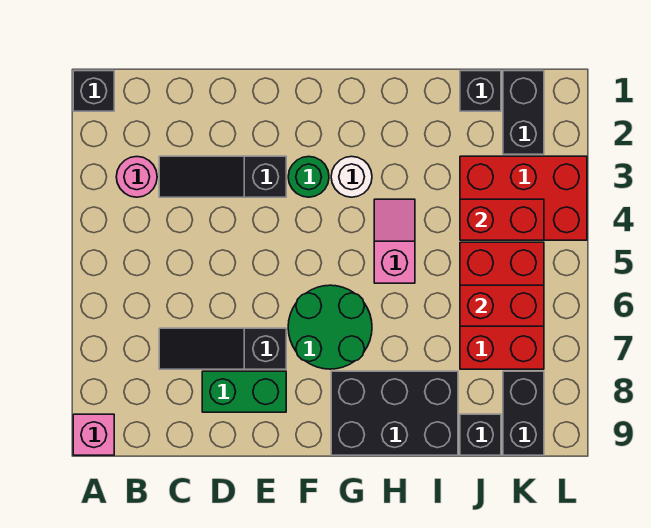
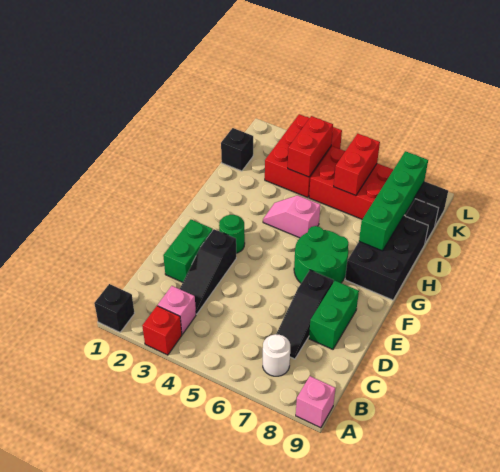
none -> red brick A3 level 1
pink round brick B3 level 1 -> pink brick B3 level 1
none -> green brick D2:E2 level 1
white round brick G3 level 1 -> white round brick B7 level 1
none -> green brick H8:K8 level 2
black brick K1:K2 level 1 -> none

